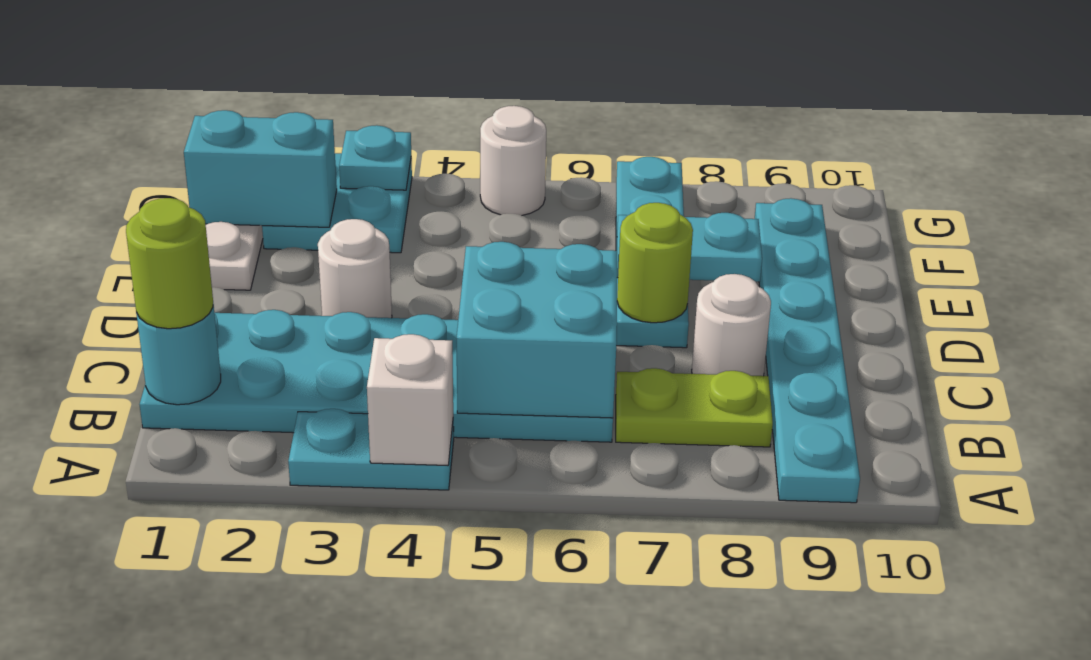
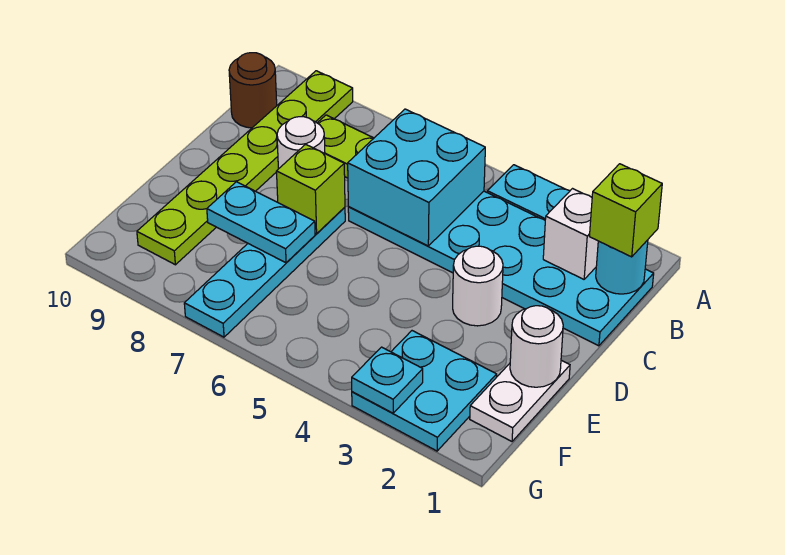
white brick A4 level 2 -> white brick B2 level 2
cyan plate A9:F9 level 1 -> lime plate A9:F9 level 1
lime round brick B1 level 3 -> lime brick B1 level 3
none -> brown round brick B10 level 1
lime round brick D7 level 2 -> lime brick D7 level 2
cyan brick F1:F2 level 2 -> none
white round brick G5 level 1 -> white round brick E1 level 2

